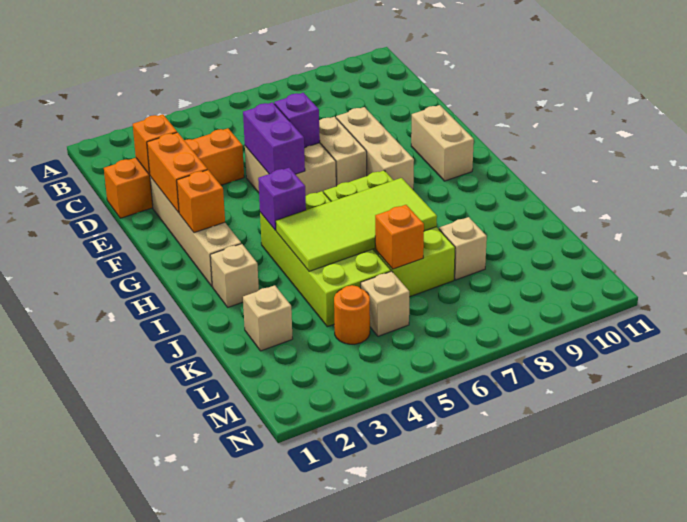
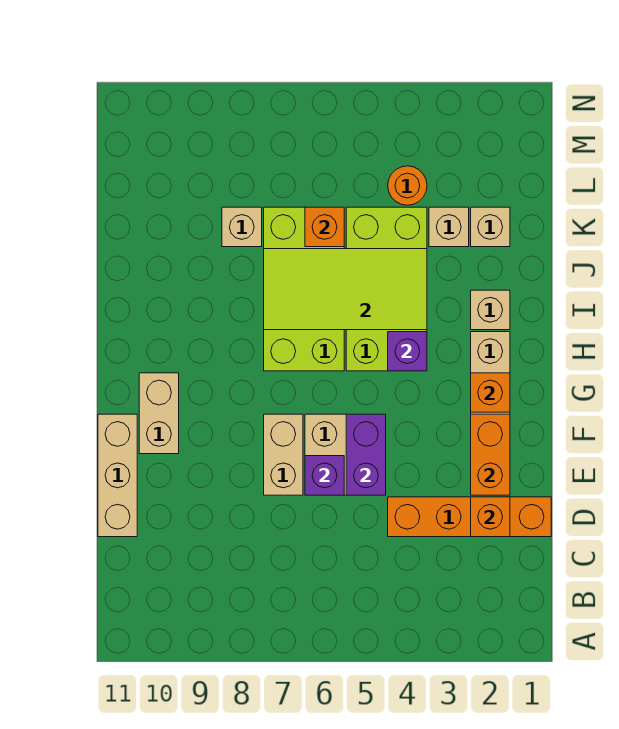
tan brick E8:G8 level 1 -> tan brick D11:F11 level 1
tan brick L5 level 1 -> tan brick K3 level 1

